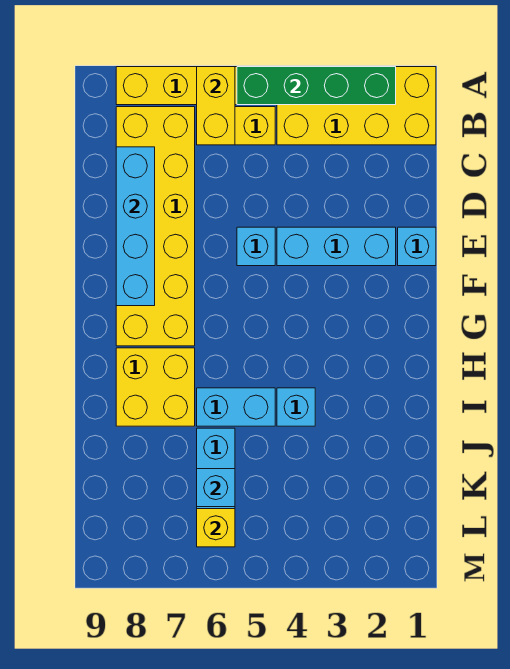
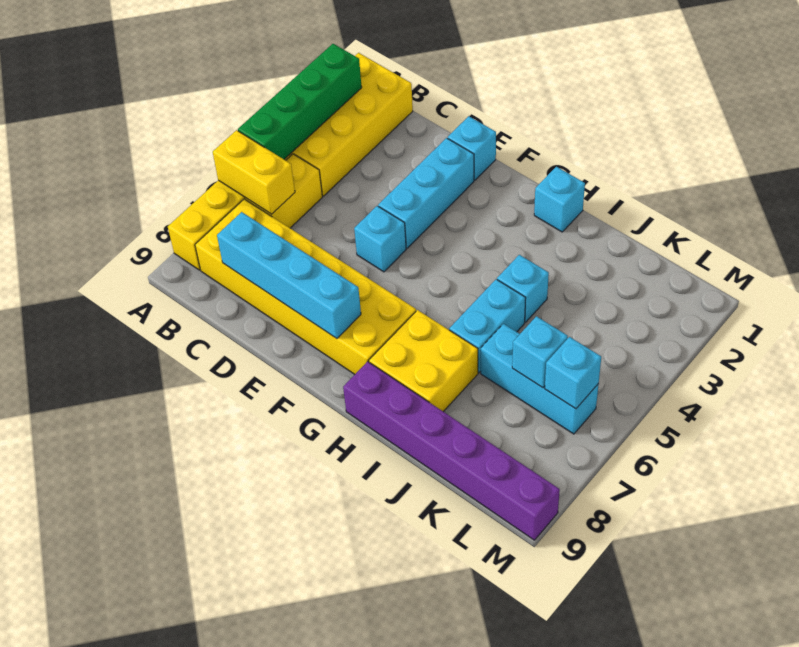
none -> cyan brick H1 level 1
none -> purple brick H9:M9 level 1
yellow brick L6 level 2 -> cyan brick L6 level 2

